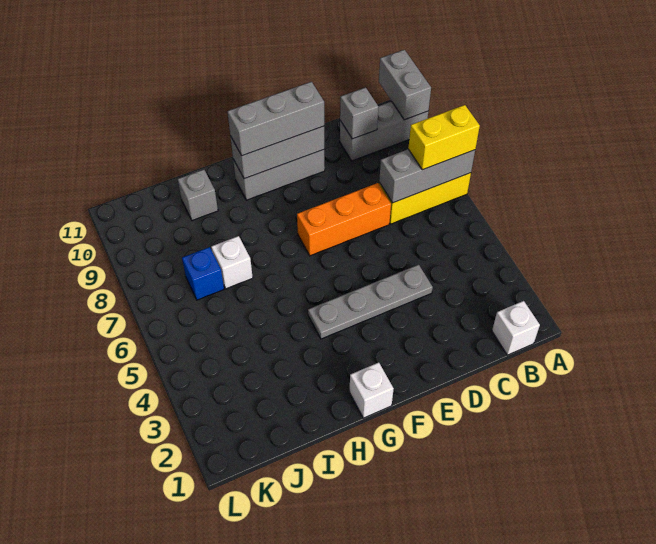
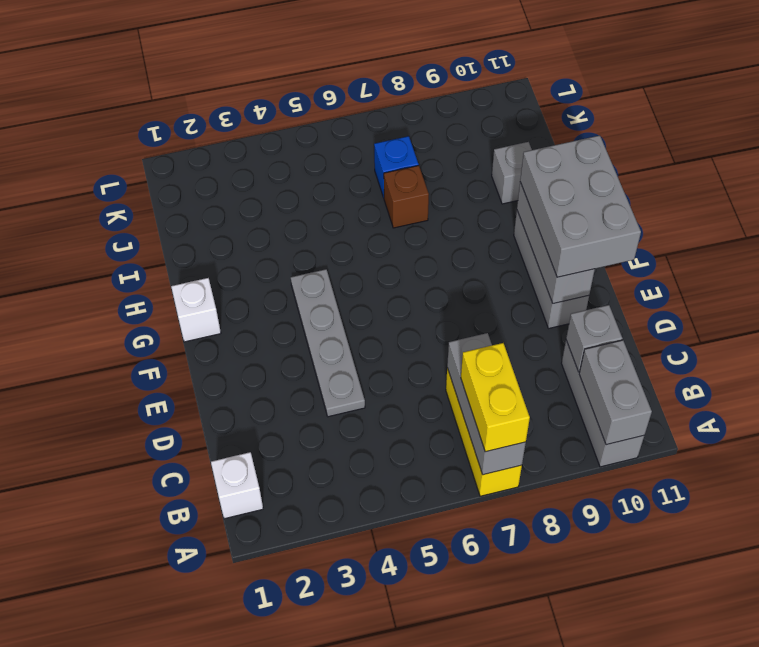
grey brick A10:A11 level 2 -> grey brick A10:B10 level 2
orange brick D7:F7 level 1 -> none
grey brick E10:G10 level 3 -> grey brick E10:G11 level 3
white brick I7 level 1 -> brown brick I7 level 1

